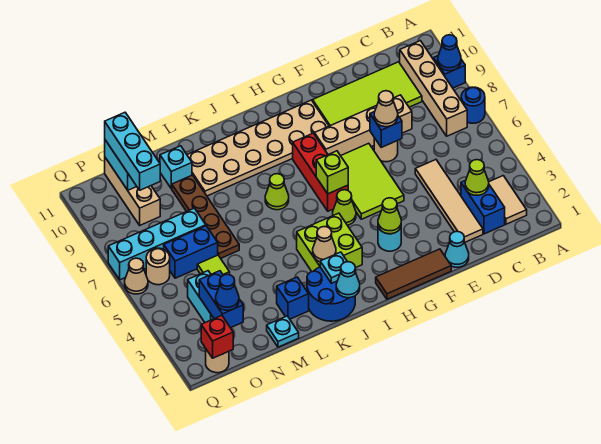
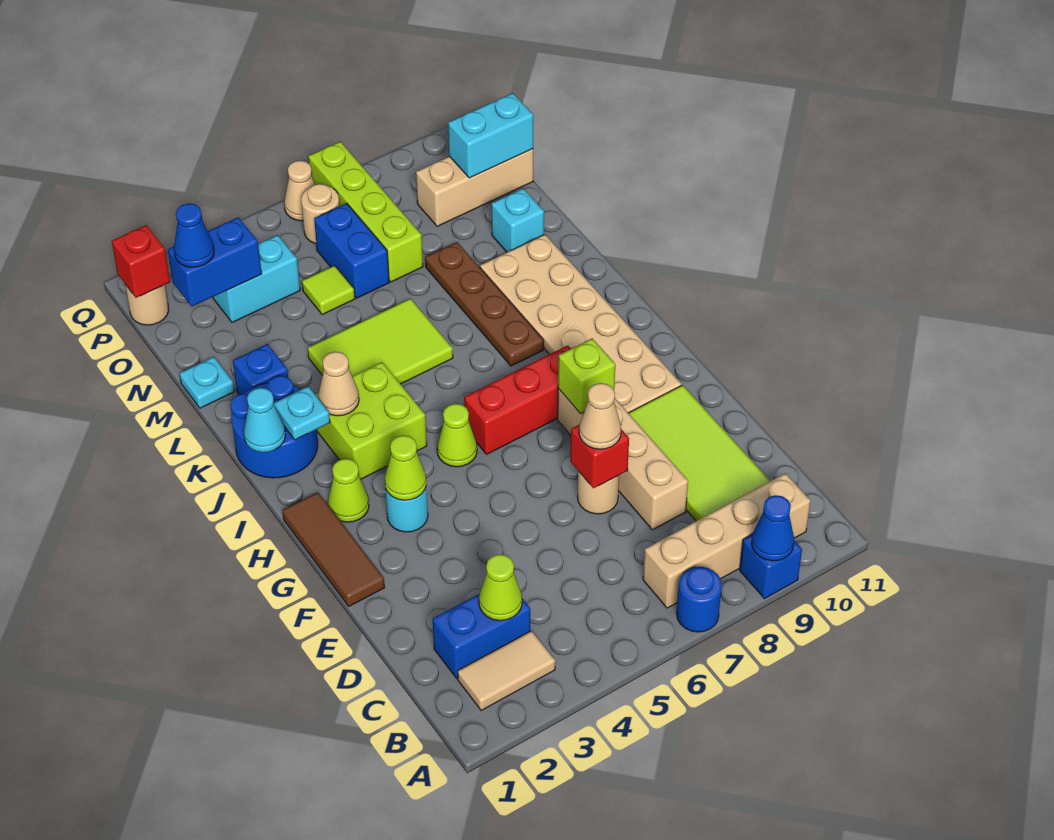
tan tile D2:D5 level 1 -> none
cyan cone E1 level 1 -> none
blue brick E7 level 2 -> red brick E7 level 2
lime tile F5:G7 level 1 -> lime tile K4:L6 level 1
lime brick H6 level 2 -> lime brick G8 level 2
lime cone J7 level 1 -> lime cone H2 level 1
brown plate M6:M9 level 1 -> brown plate J8:M8 level 1
cyan brick N7:Q7 level 1 -> lime brick N7:Q7 level 1
cyan brick O9:O11 level 3 -> none

